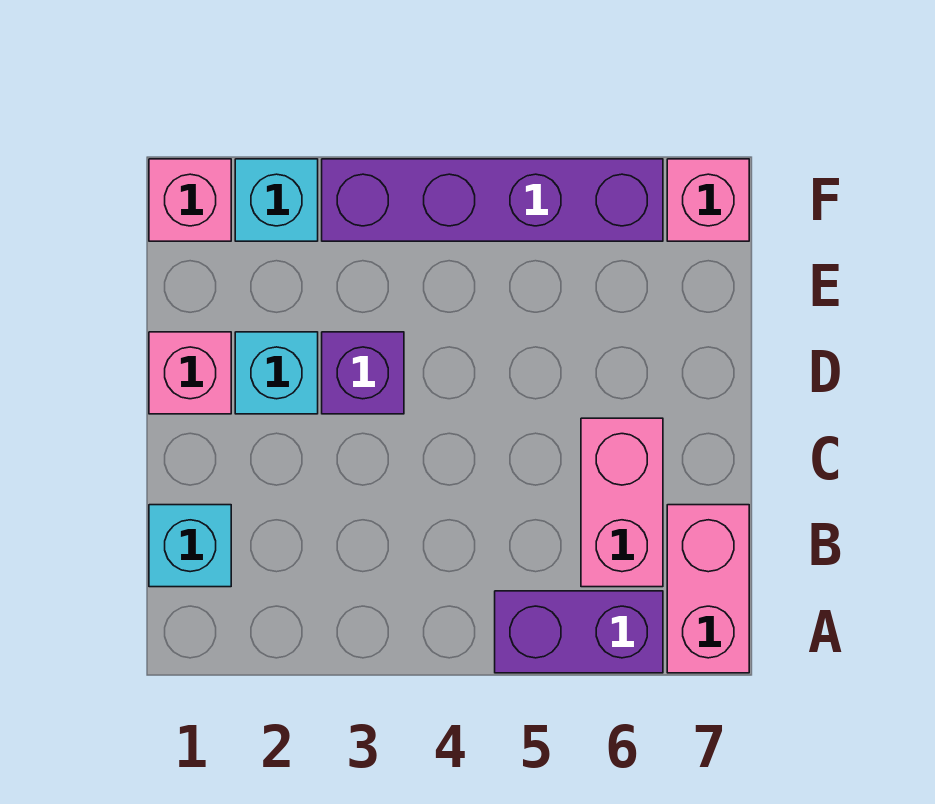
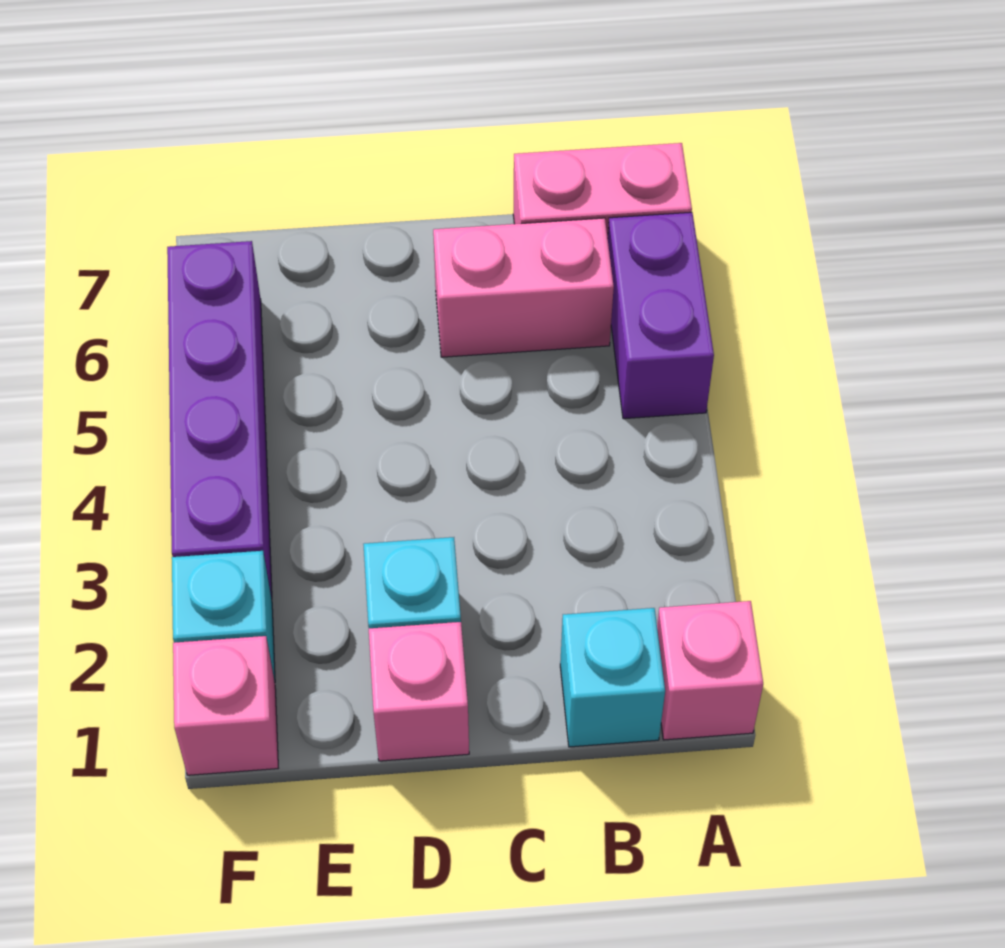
purple brick D3 level 1 -> none
pink brick F7 level 1 -> pink brick A1 level 1

